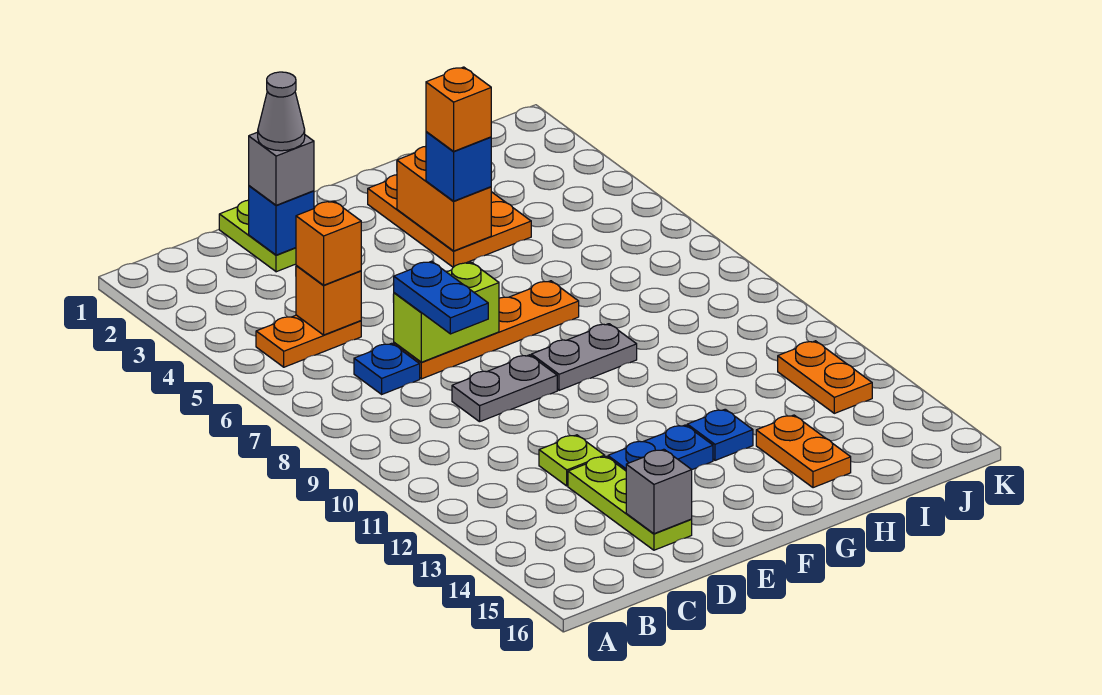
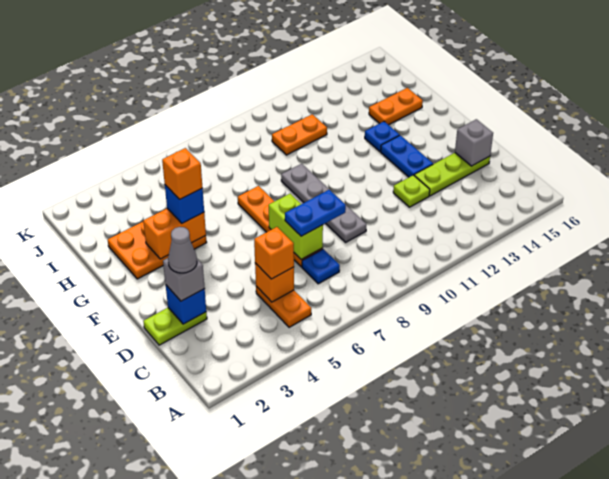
orange plate J12:J13 level 1 -> orange plate I10:I11 level 1

